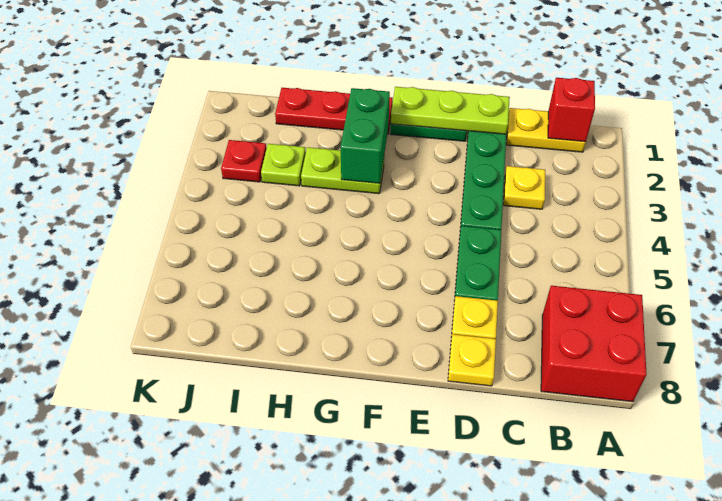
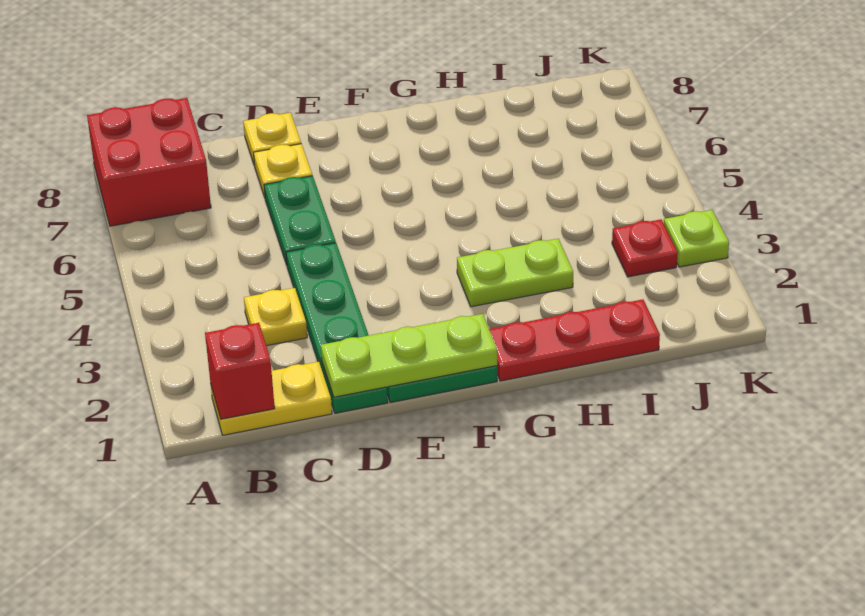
green brick G2:G3 level 2 -> none
lime plate I3 level 1 -> lime plate K3 level 1

